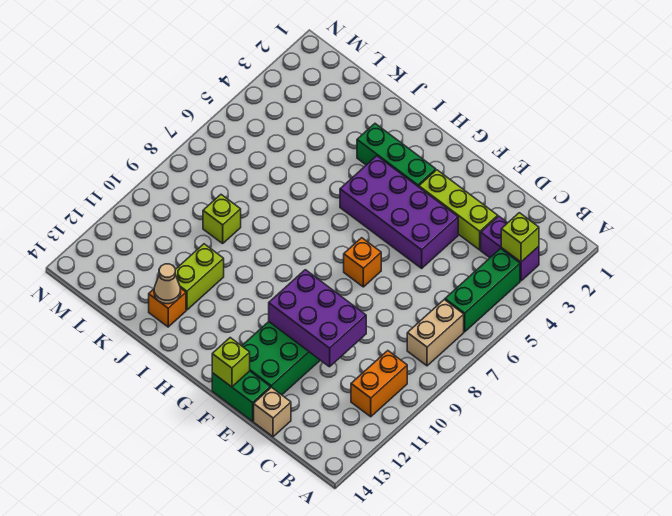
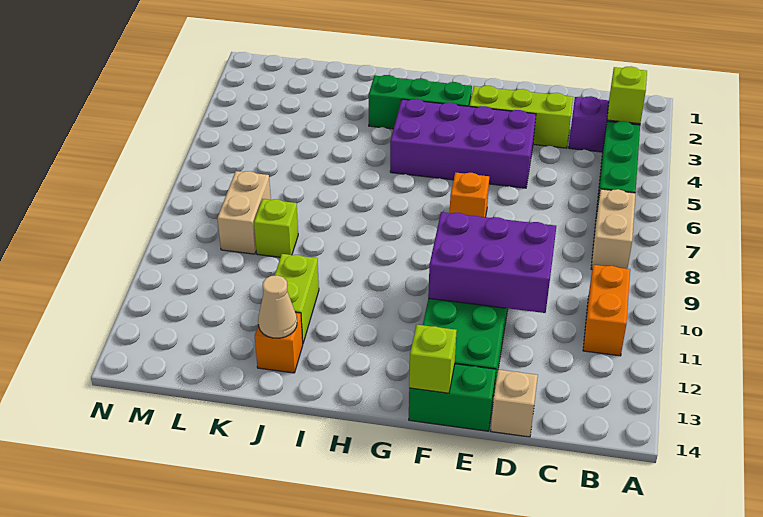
none -> tan brick L8:L9 level 1

